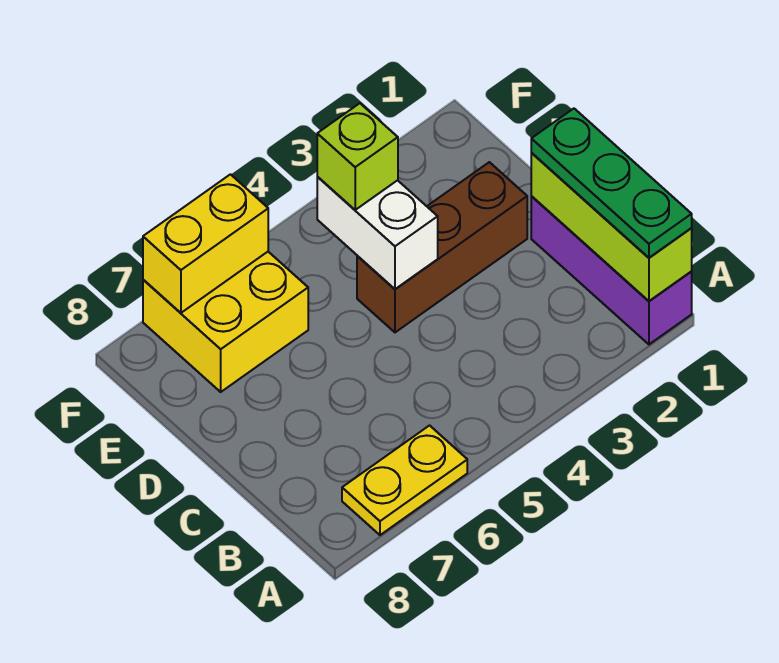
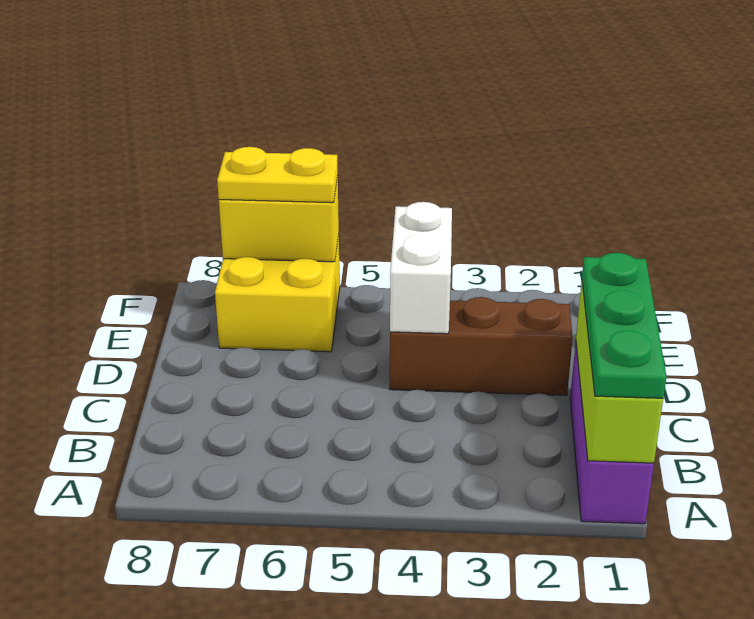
yellow plate A6:A7 level 1 -> yellow plate F6:F7 level 3
lime brick E4 level 3 -> none

